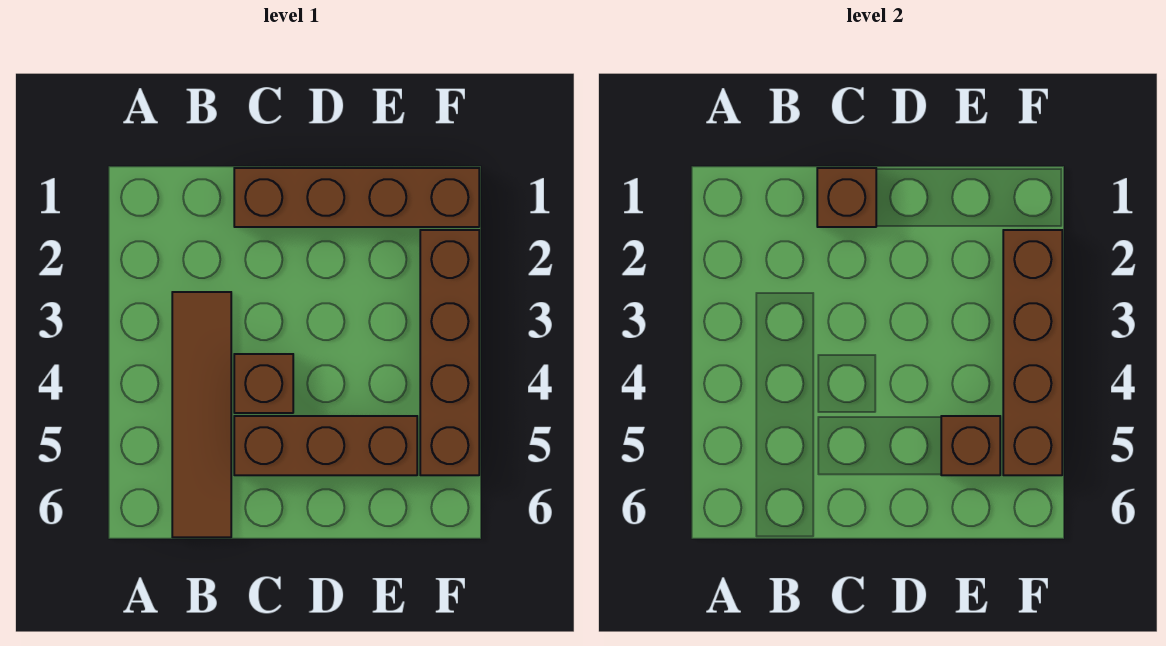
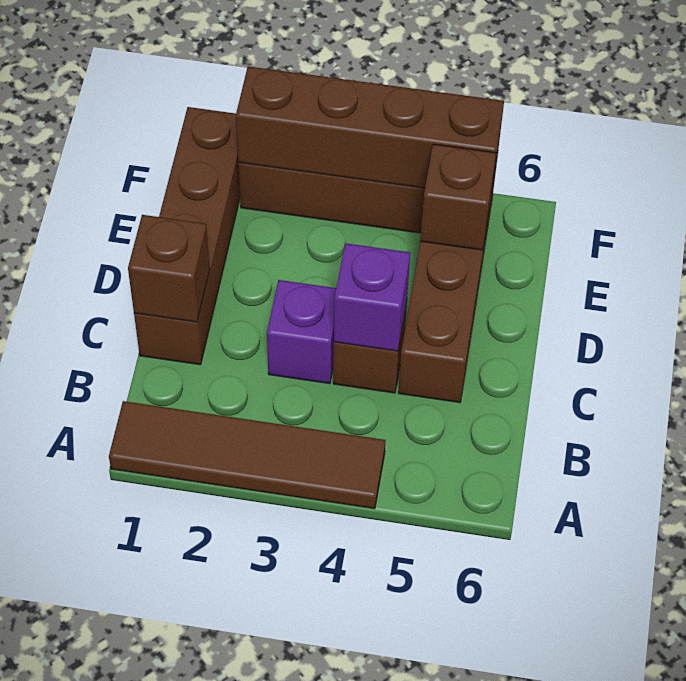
brown tile B3:B6 level 1 -> brown tile A1:A4 level 1
none -> purple brick C3 level 1
none -> purple brick C4 level 2

